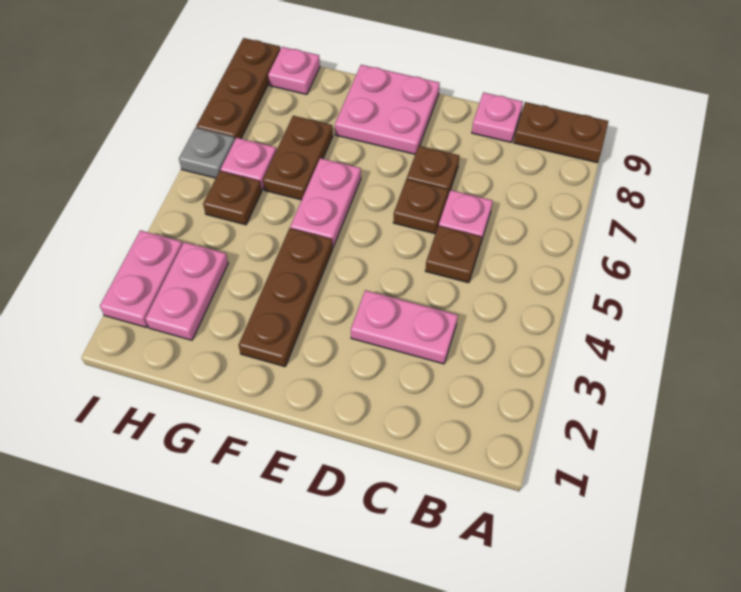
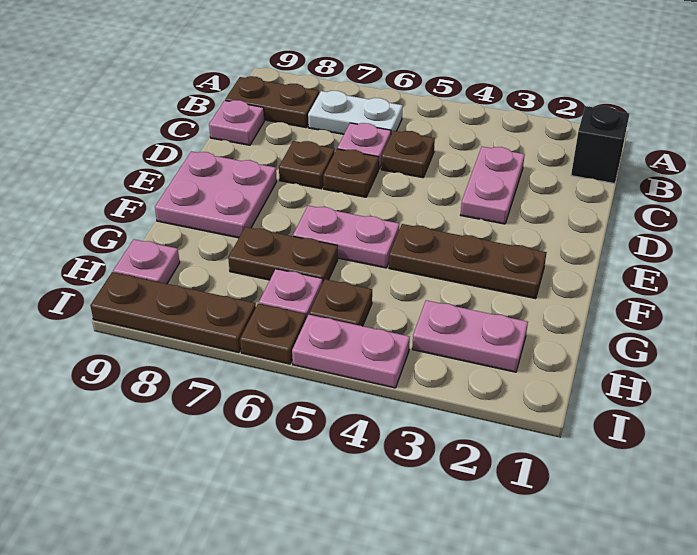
brown plate A9:B9 level 1 -> brown plate B8:B9 level 1
none -> black brick B1 level 1
none -> white plate B6:B7 level 1
pink plate I2:I3 level 1 -> pink plate I4:I5 level 1
grey plate I6 level 1 -> brown plate I6 level 1

